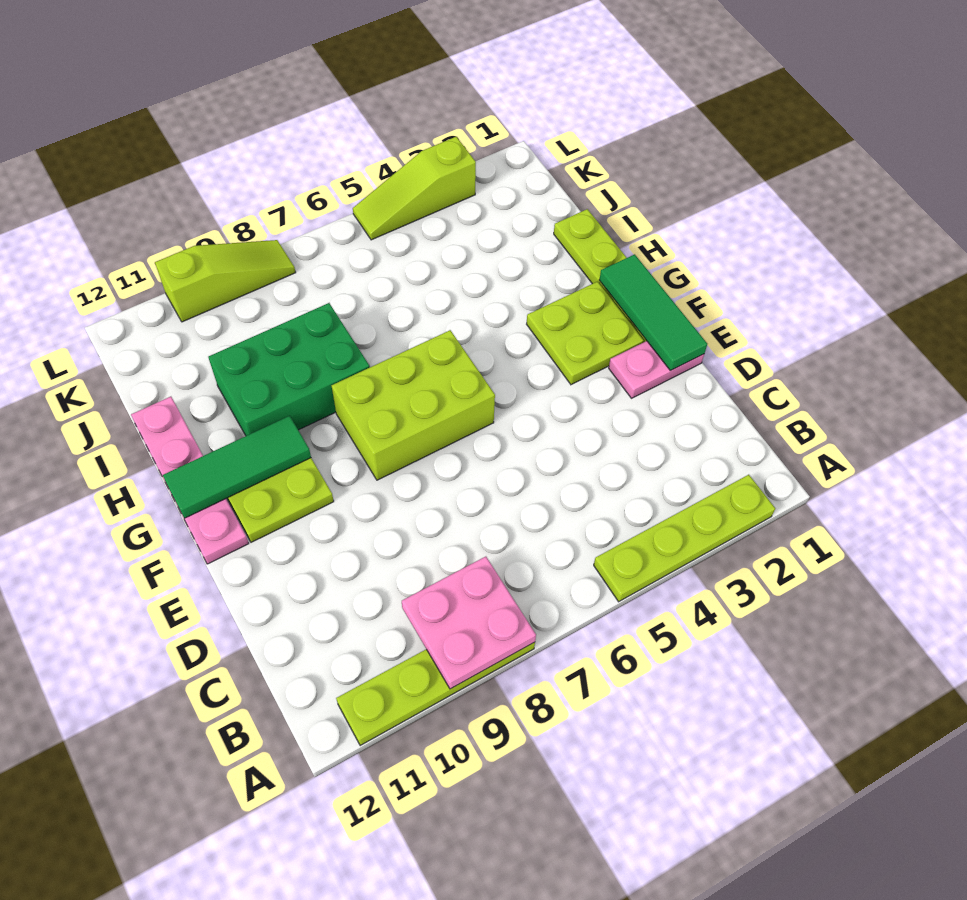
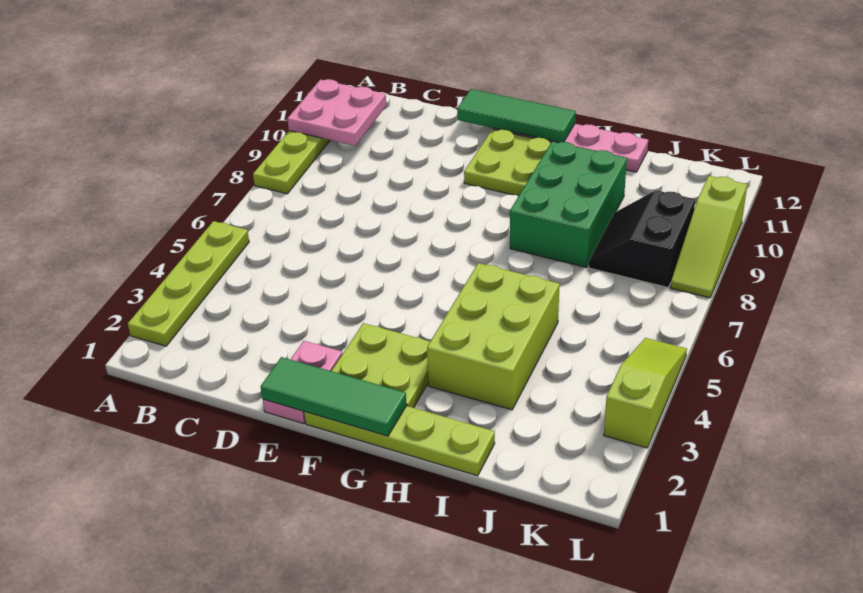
pink plate A8:B9 level 2 -> pink plate A10:B11 level 2
lime brick F6:G8 level 1 -> lime brick H3:I5 level 1
green tile G10:G12 level 2 -> green tile E12:G12 level 2
none -> black slope J8:K9 level 1 top K

